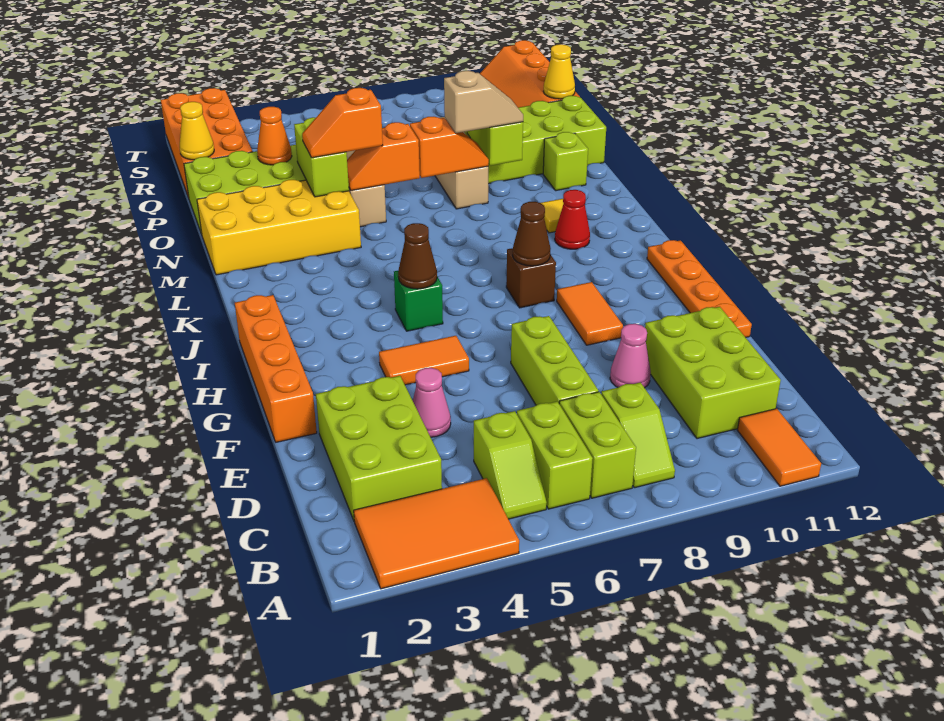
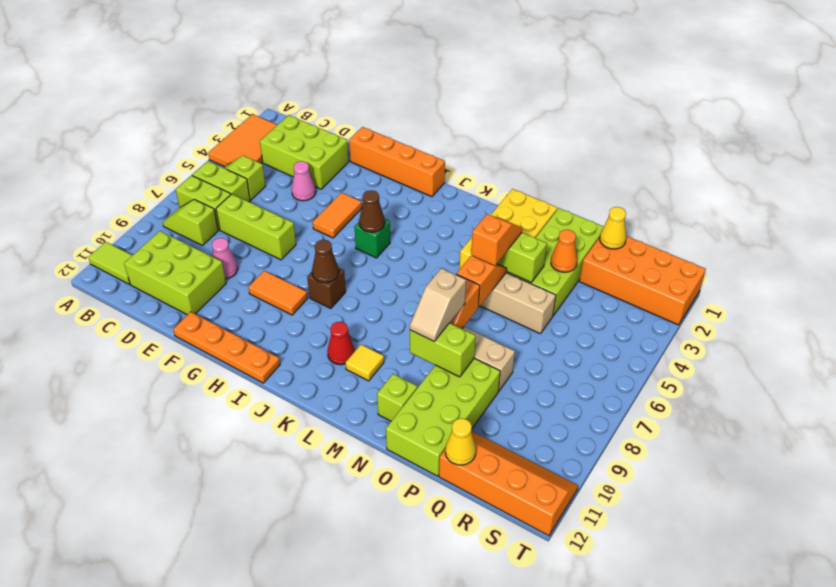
orange tile A11:B11 level 1 -> lime tile A11:B11 level 1

